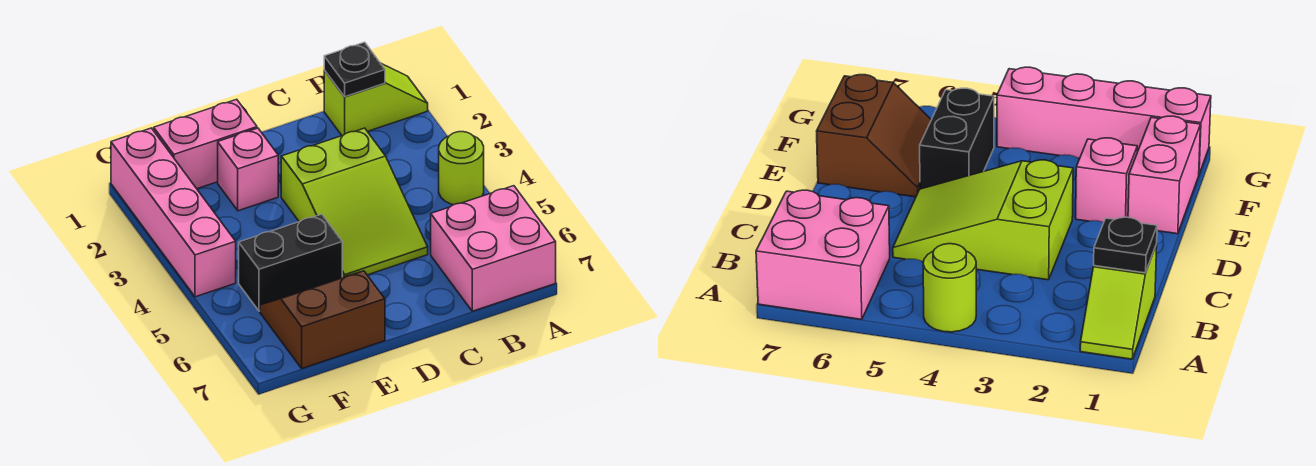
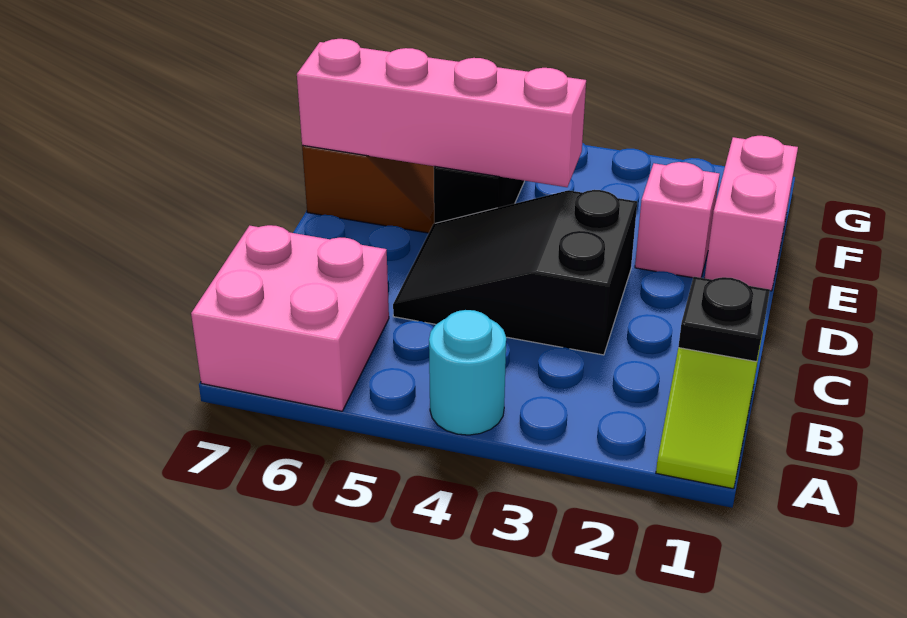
lime round brick A4 level 1 -> cyan round brick A4 level 1
lime slope C3:D5 level 1 top 3 -> black slope C3:D5 level 1 top 3
pink brick G1:G4 level 1 -> pink brick E4:E7 level 2

